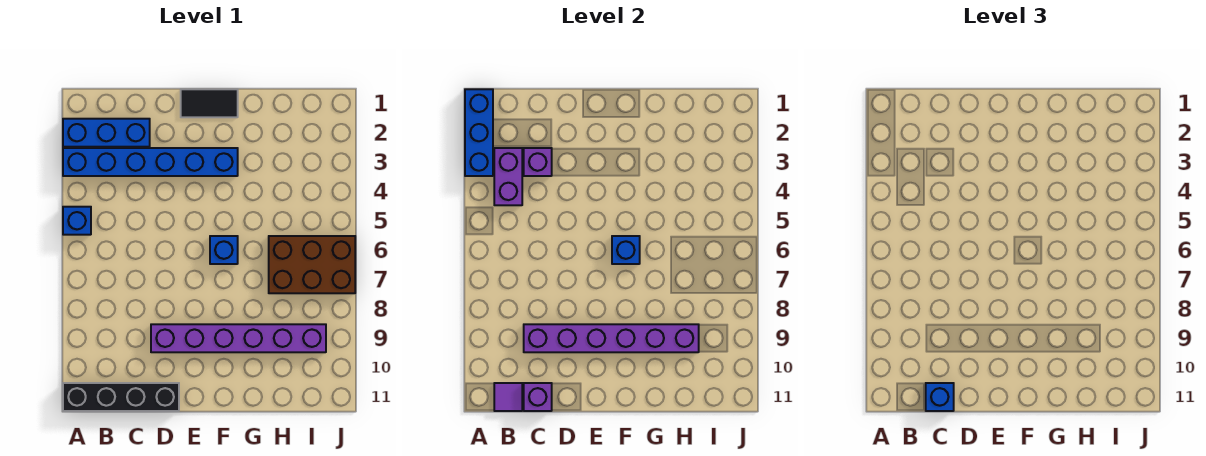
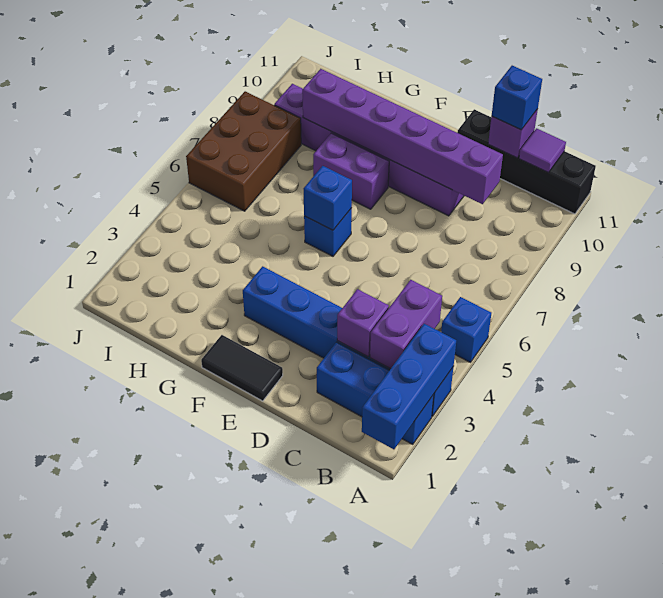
none -> purple brick F8:G8 level 1
brown brick H6:J7 level 1 -> brown brick I6:J8 level 1

